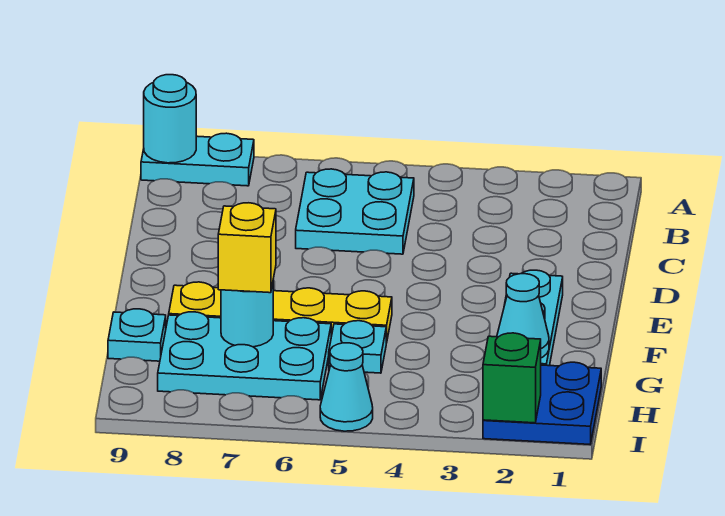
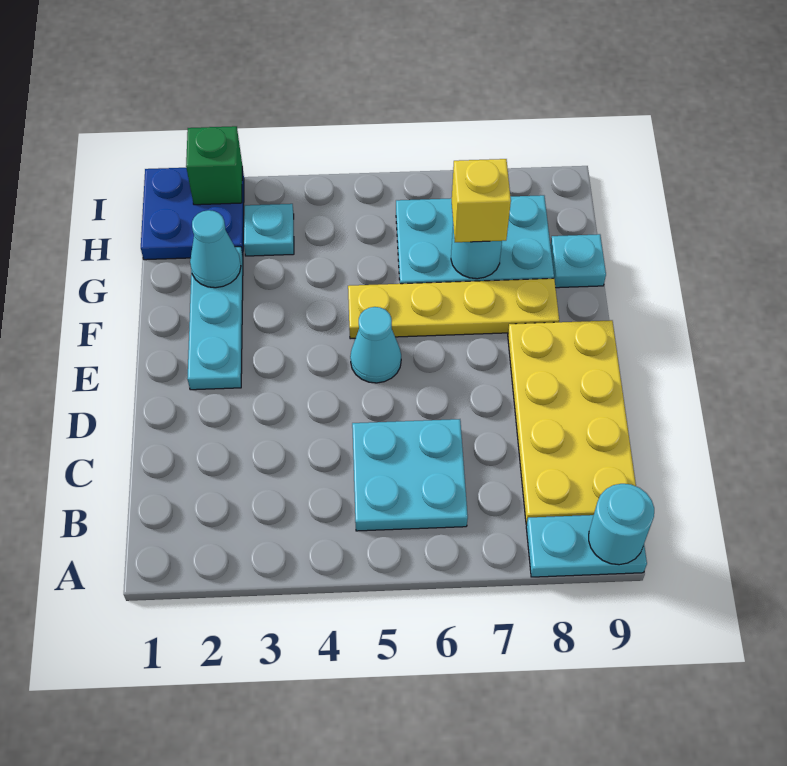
none -> yellow plate B8:E9 level 1
cyan plate G5 level 1 -> cyan plate H3 level 1
cyan cone I5 level 1 -> cyan cone E5 level 1

